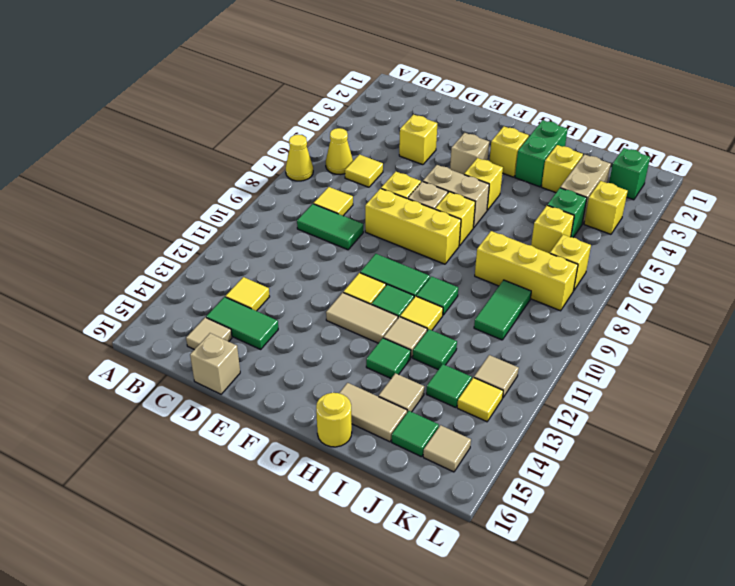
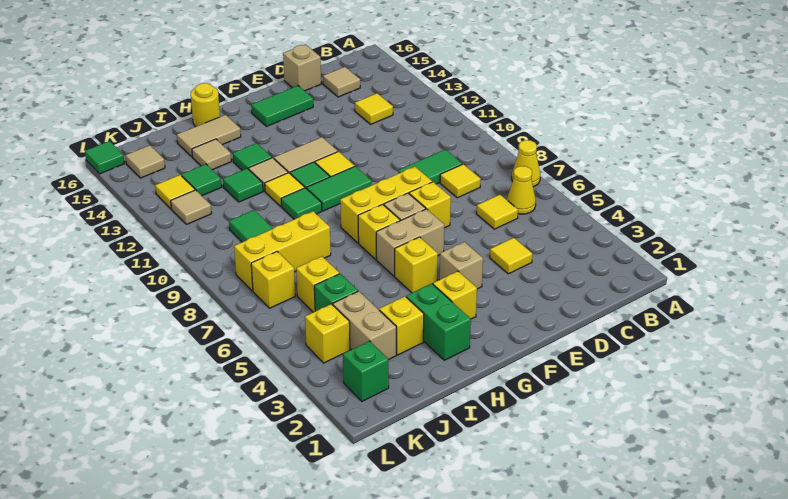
green tile C14:D14 level 1 -> green tile E15:F15 level 1
yellow brick D4 level 1 -> yellow tile D4 level 1
green tile J15 level 1 -> green tile L16 level 1

